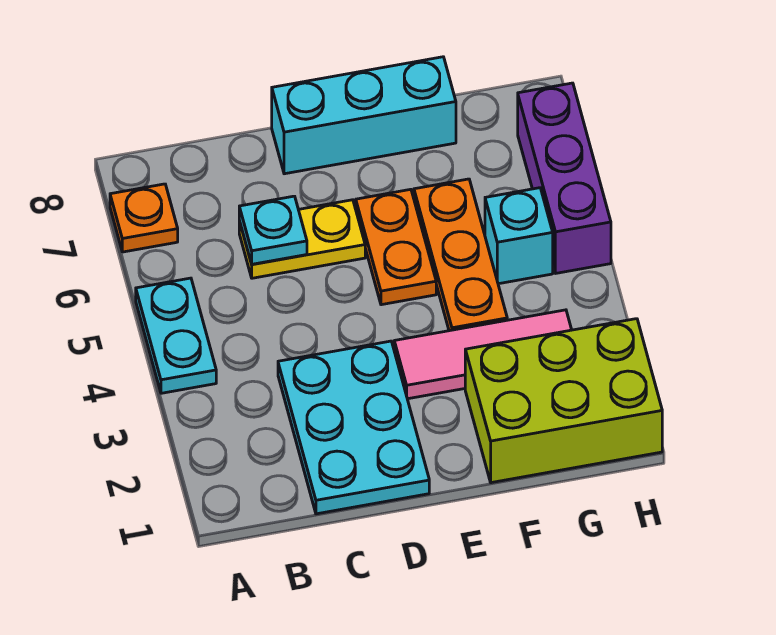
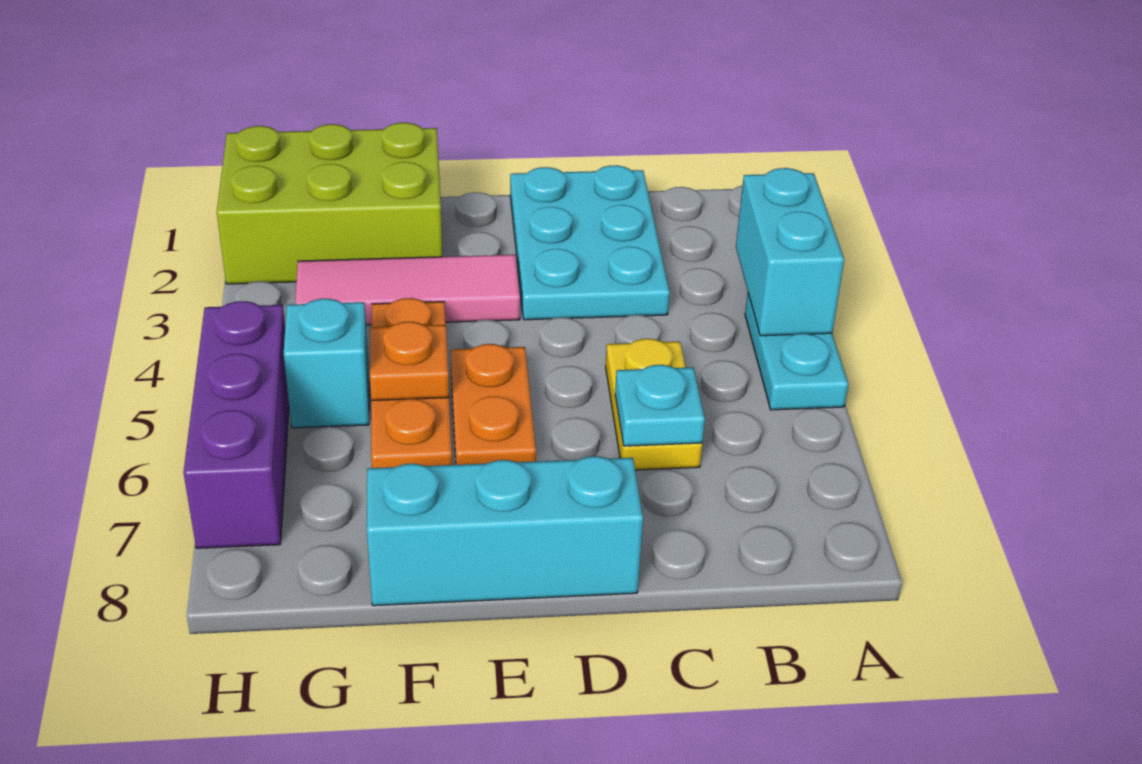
none -> cyan brick A3:A4 level 2
orange plate A7 level 1 -> orange plate F5 level 2
yellow plate C6:D6 level 1 -> yellow plate C5:C6 level 1

